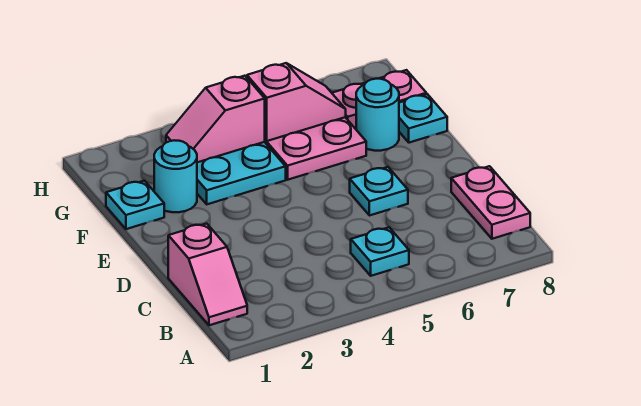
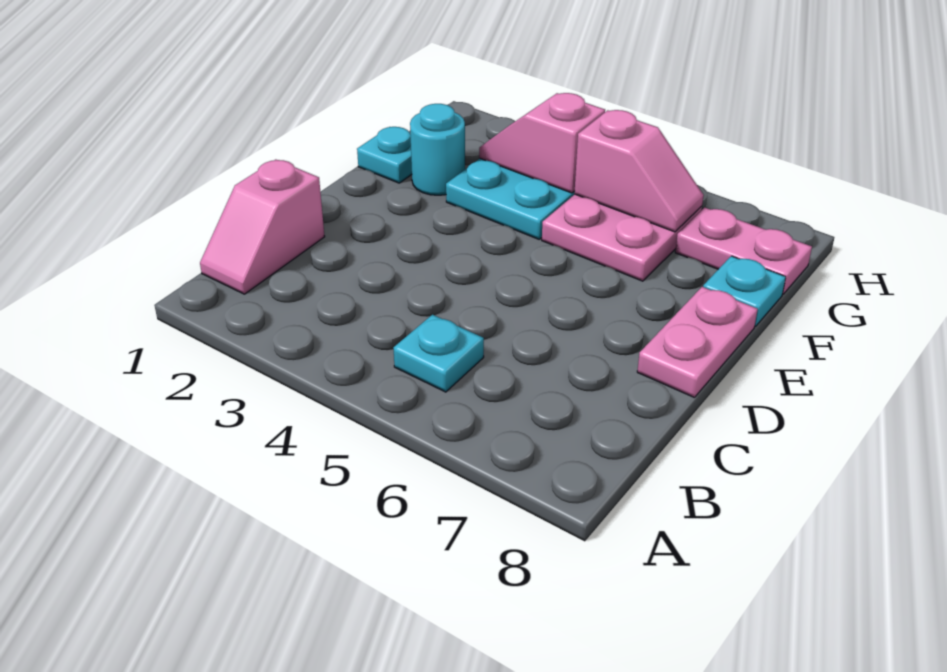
pink plate B8:C8 level 1 -> pink plate D8:E8 level 1
cyan plate D6 level 1 -> none
cyan round brick F7 level 1 -> none

